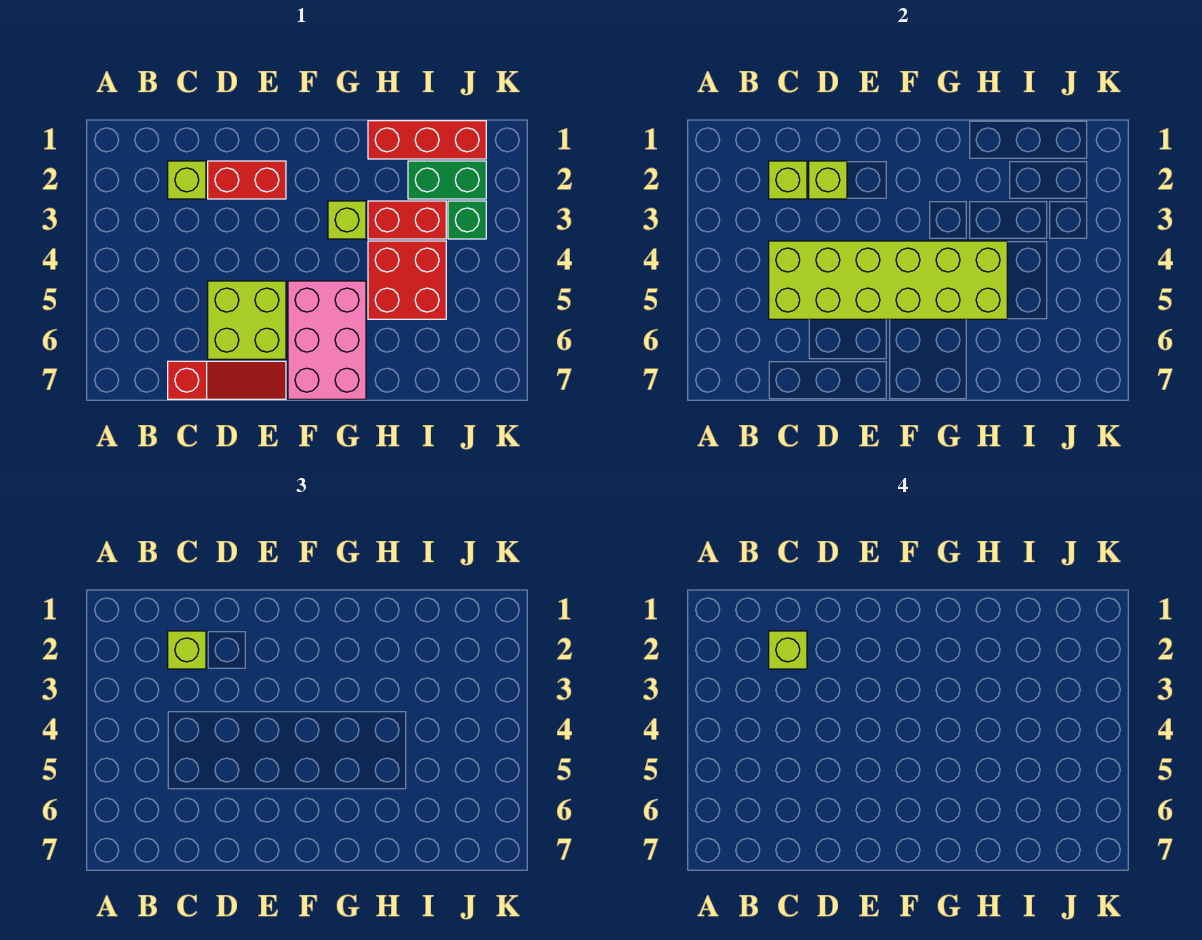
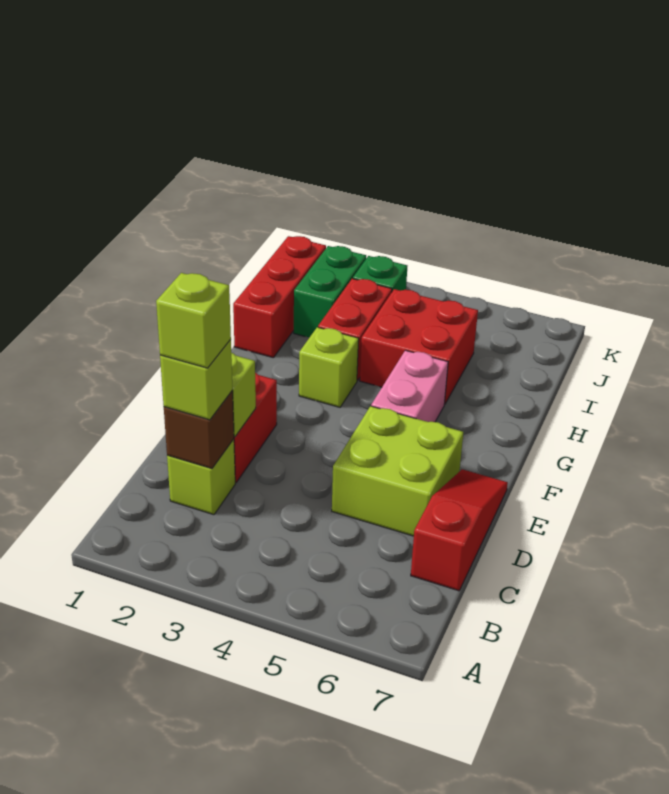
lime brick C2 level 2 -> brown brick C2 level 2
lime brick C4:H5 level 2 -> none
pink brick F5:G7 level 1 -> pink brick F5:G5 level 1

